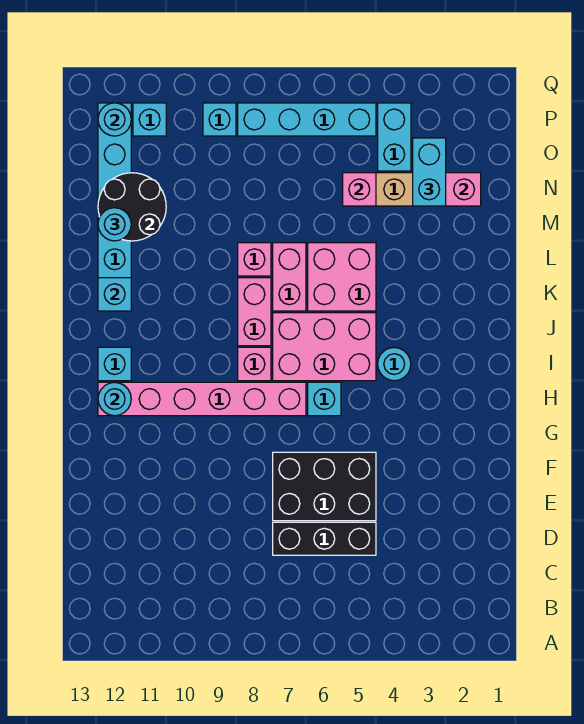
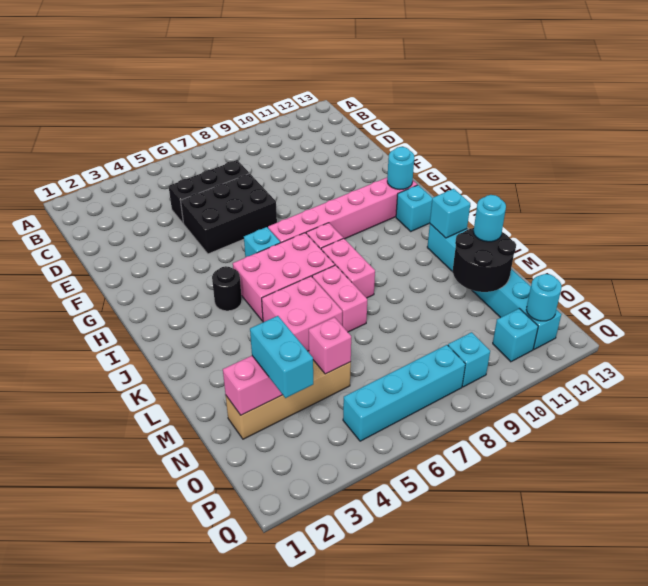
cyan round brick I4 level 1 -> black round brick I4 level 1
pink brick L8 level 1 -> none
cyan brick O4:P4 level 1 -> none

